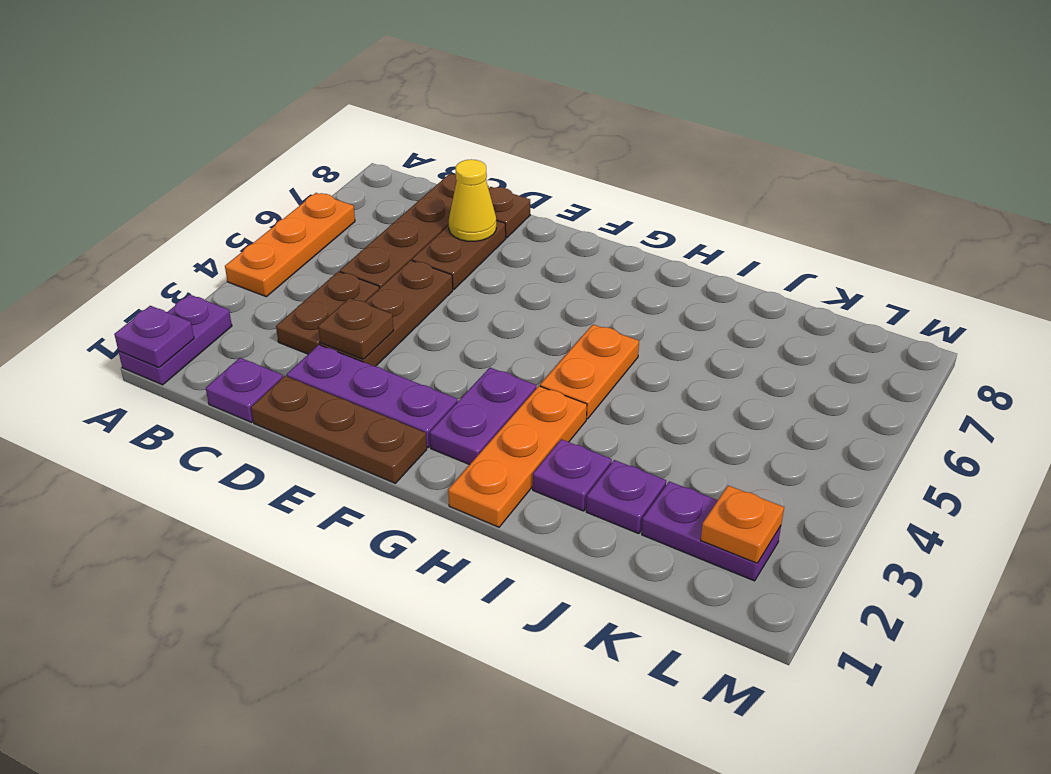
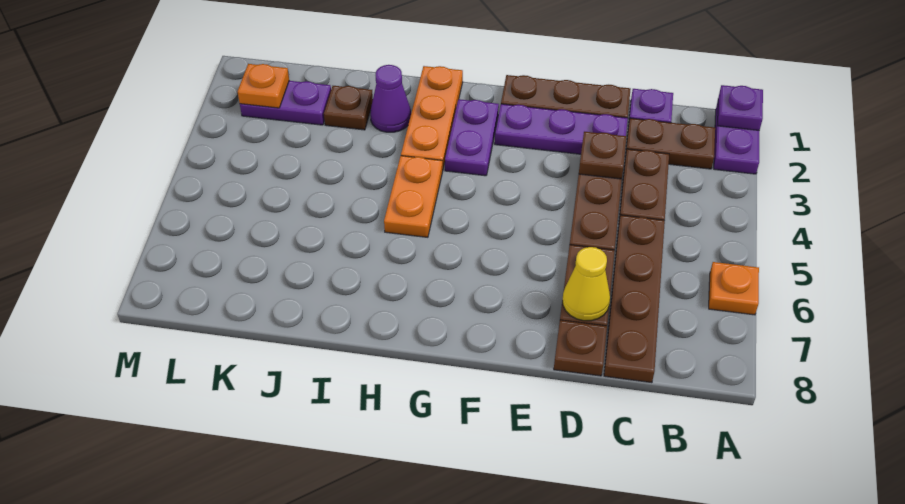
orange plate A4:A6 level 1 -> orange plate A6 level 1
none -> brown plate B2:C2 level 1
purple plate I2 level 1 -> purple cone I2 level 1
purple plate J2 level 1 -> brown plate J2 level 1

